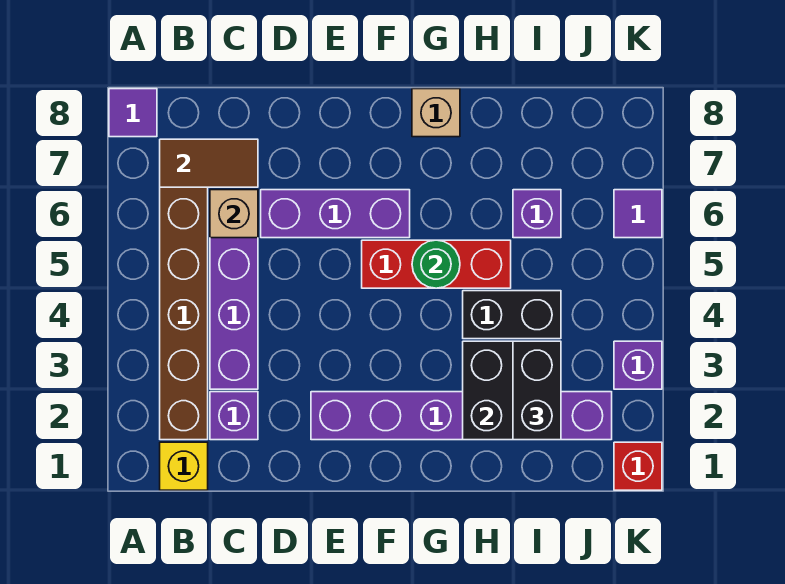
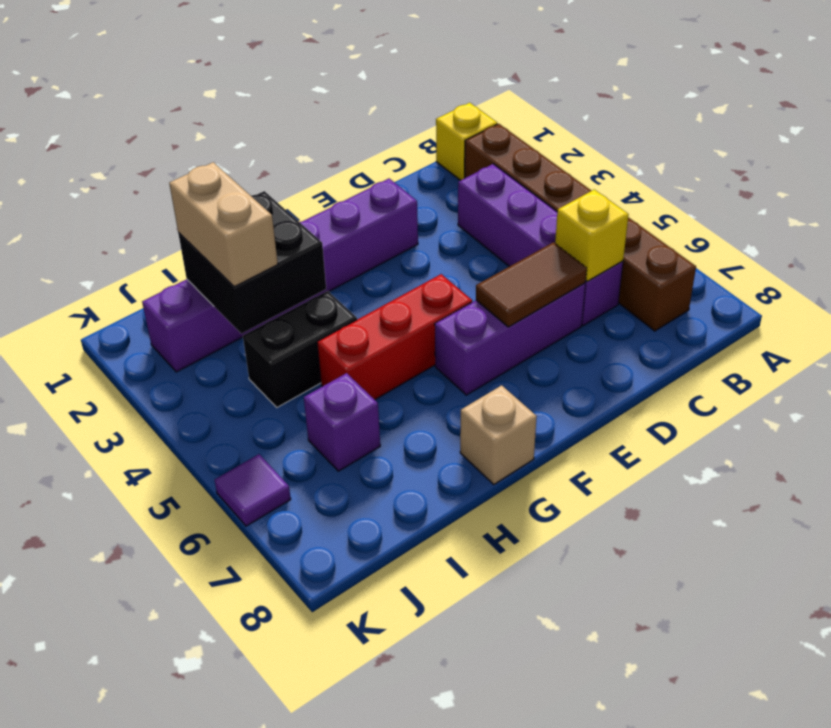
purple tile A8 level 1 -> none
brown tile B7:C7 level 2 -> brown tile D6:E6 level 2
purple brick C2 level 1 -> none
tan brick C6 level 2 -> yellow brick C6 level 2
green round brick G5 level 2 -> none
black brick I2:I3 level 3 -> tan brick I2:I3 level 3
red brick K1 level 1 -> none
purple brick K3 level 1 -> none

